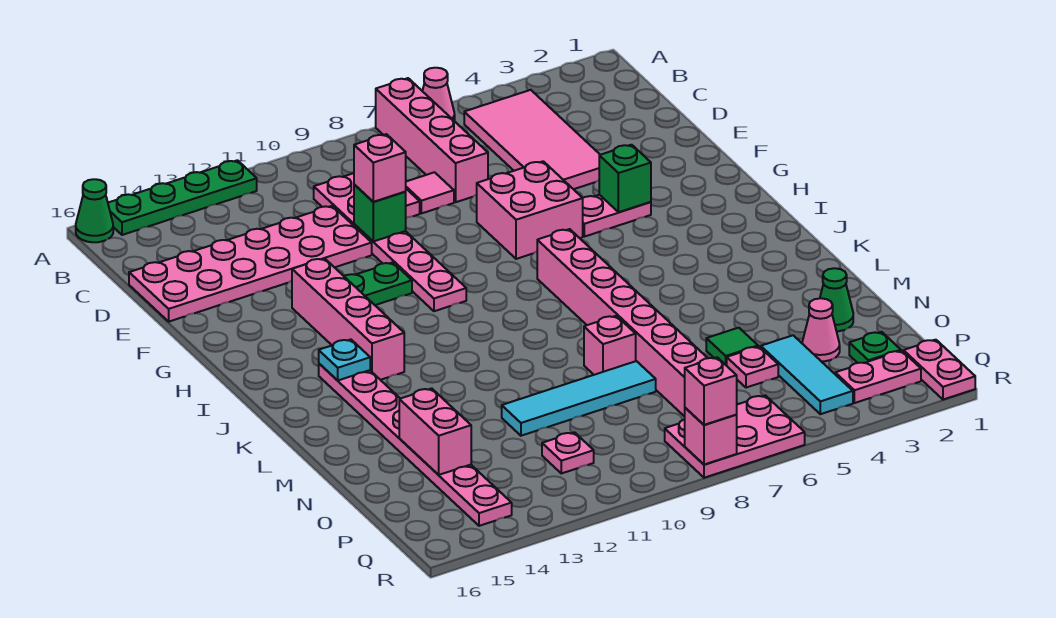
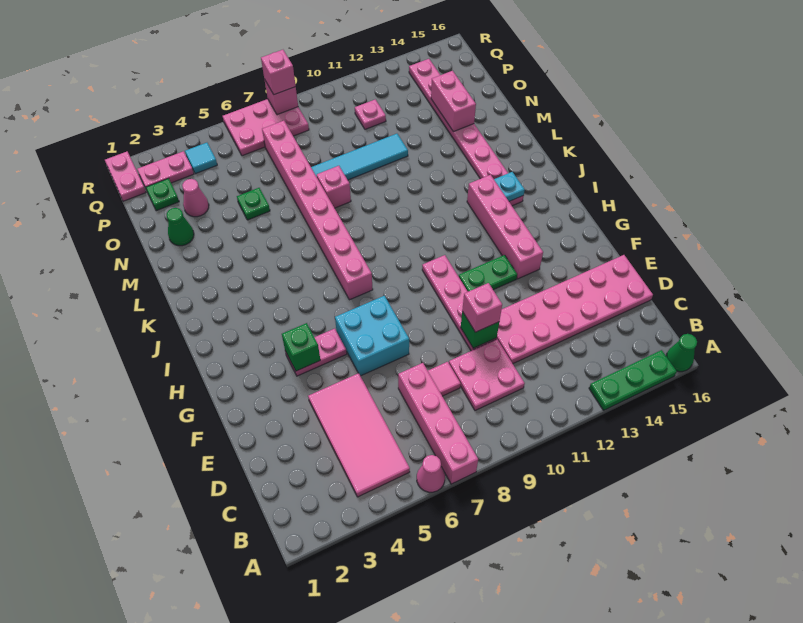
green plate A12:A15 level 1 -> green plate A13:A15 level 1
pink brick F6:G7 level 1 -> cyan brick F6:G7 level 1
green tile N5 level 1 -> green plate N5 level 1
cyan tile O4:Q4 level 1 -> cyan tile Q4 level 1
pink plate O5 level 1 -> none

